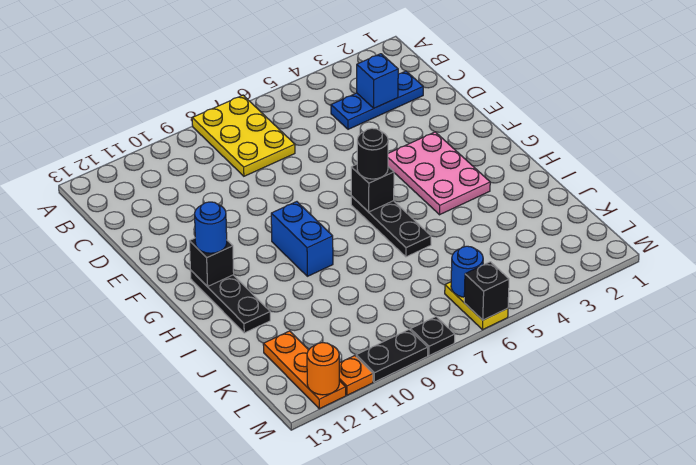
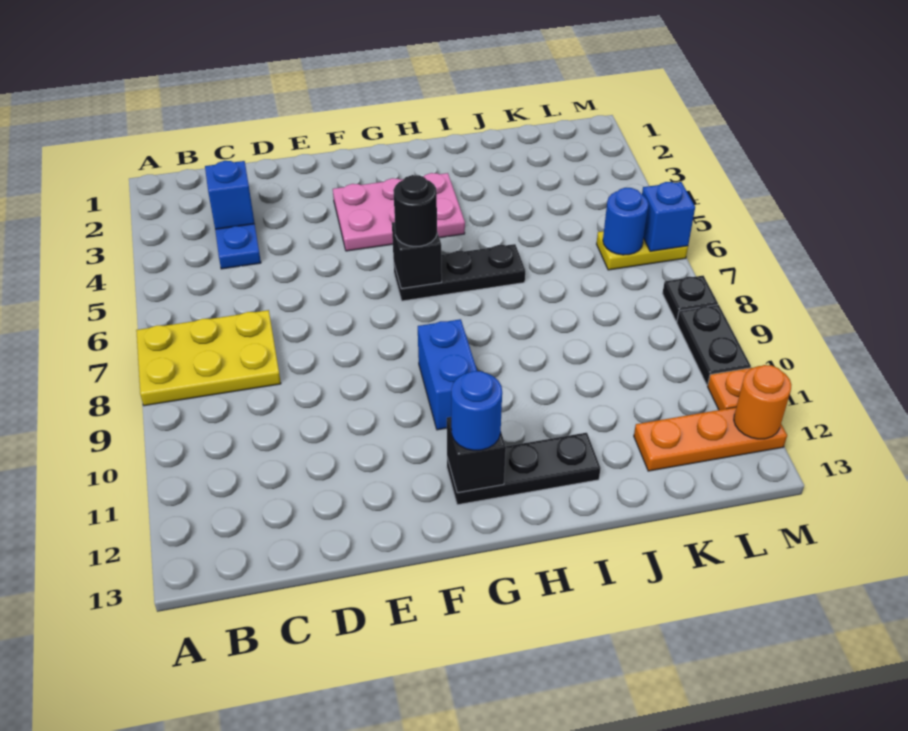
blue brick G9:H9 level 1 -> blue brick G9:G10 level 1
black brick M6 level 2 -> blue brick M6 level 2

